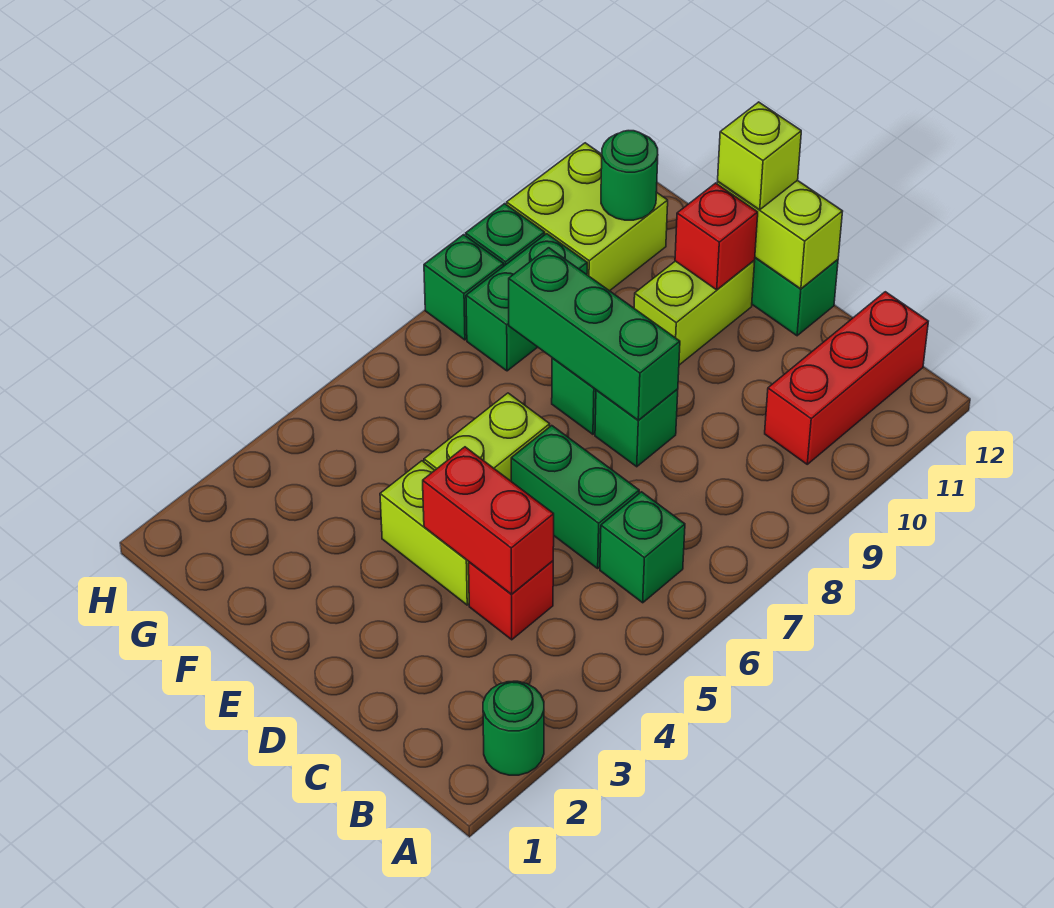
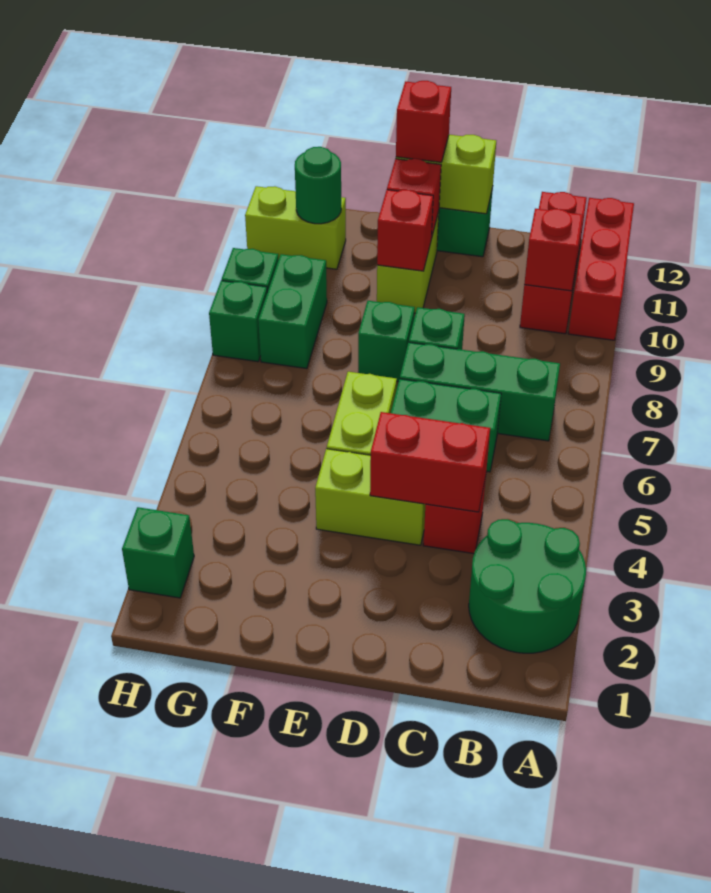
green round brick A2 level 1 -> green round brick A2:B3 level 1
none -> red brick A10:A12 level 1
green brick B6 level 1 -> green brick H2 level 1
none -> red brick B10 level 2
green brick D8:F8 level 2 -> green brick B7:D7 level 1
none -> red brick E10 level 2
lime brick E12 level 3 -> red brick E12 level 3
lime brick G10:H11 level 1 -> lime brick G11:H11 level 1

